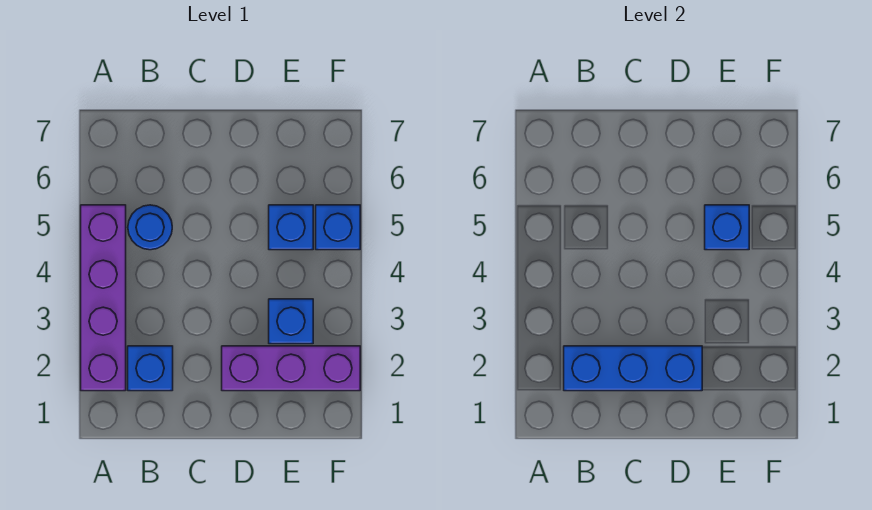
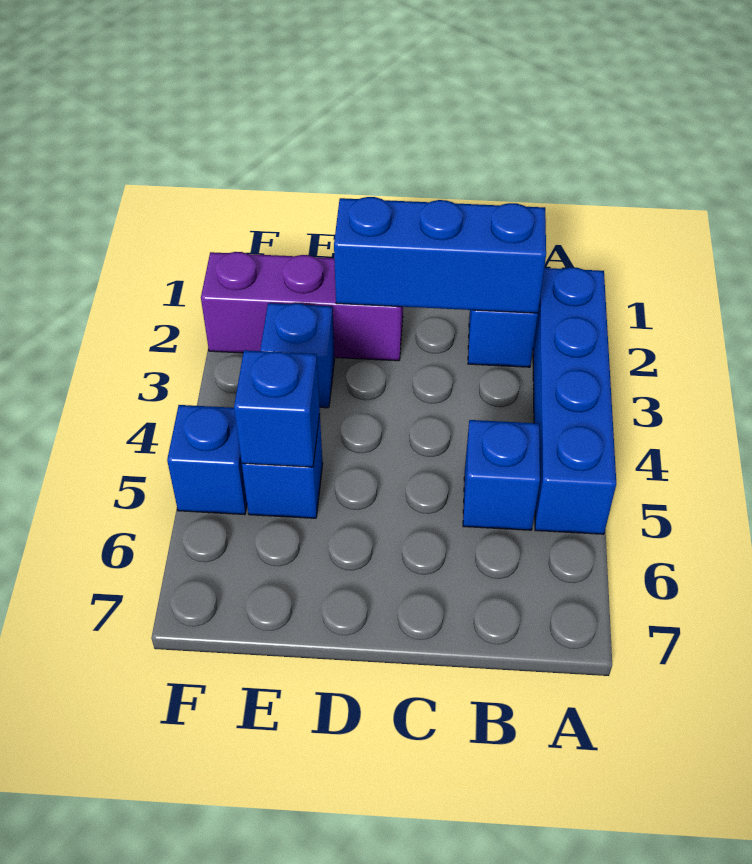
purple brick A2:A5 level 1 -> blue brick A2:A5 level 1
blue round brick B5 level 1 -> blue brick B5 level 1

